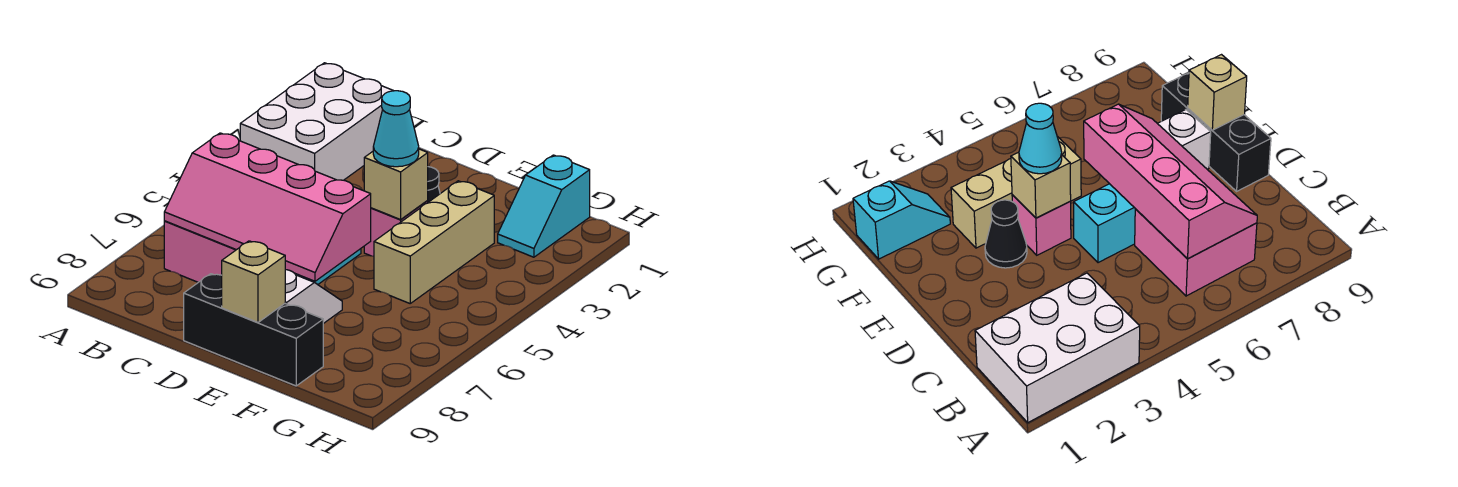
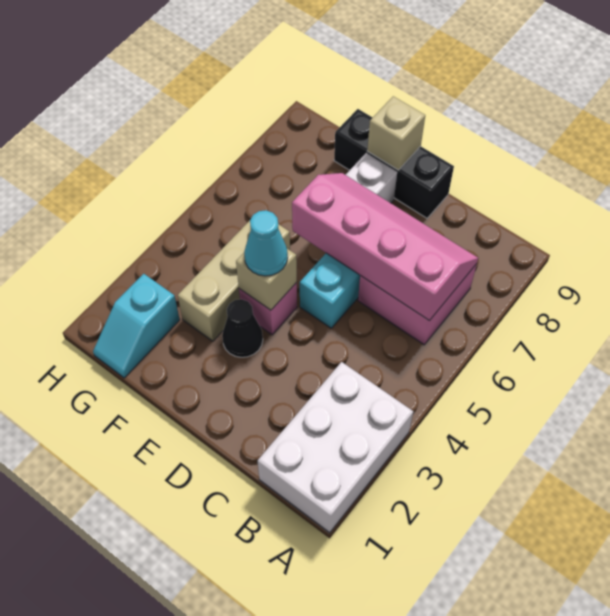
cyan slope G1:G2 level 1 top 1 -> cyan slope G1:G2 level 1 top 2

